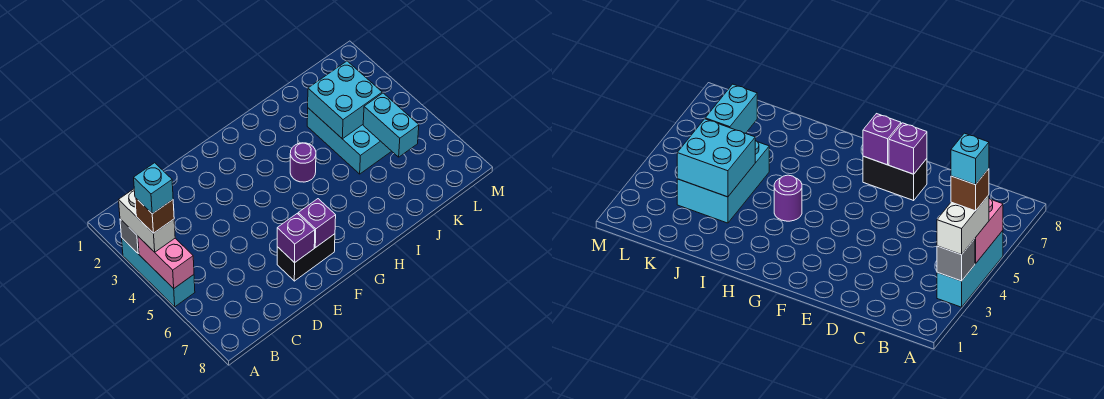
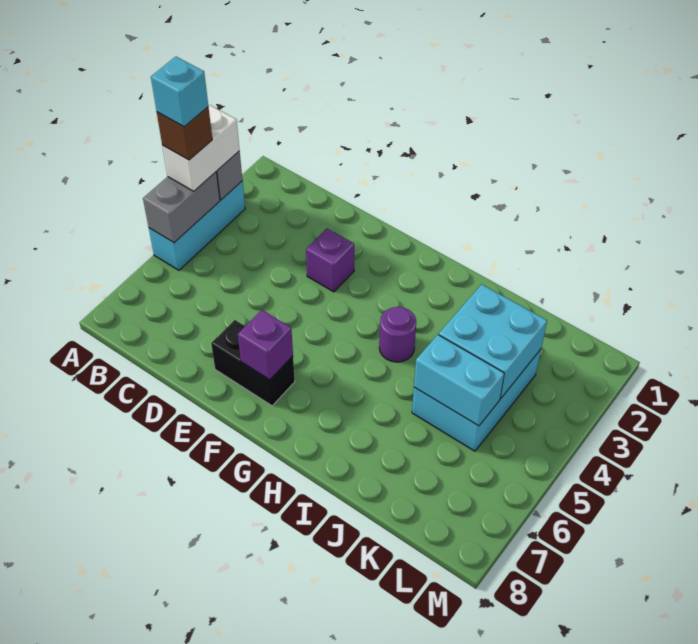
pink brick A4:A5 level 2 -> grey brick A4:A5 level 2
purple brick E7 level 2 -> purple brick E3 level 1
cyan brick K5:K6 level 2 -> cyan brick J5:K5 level 2

